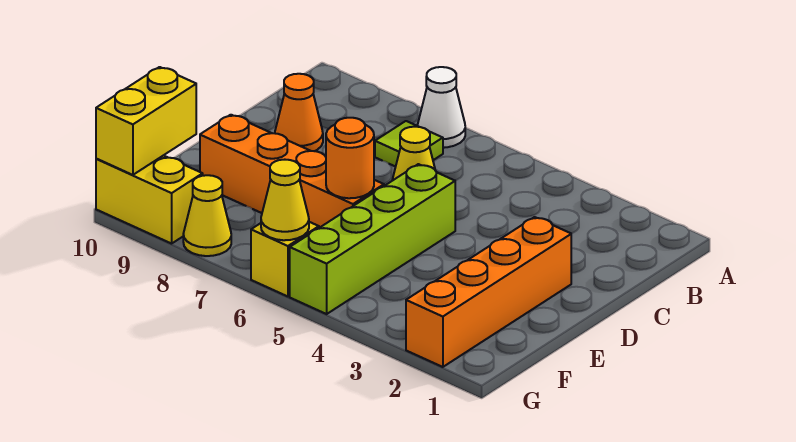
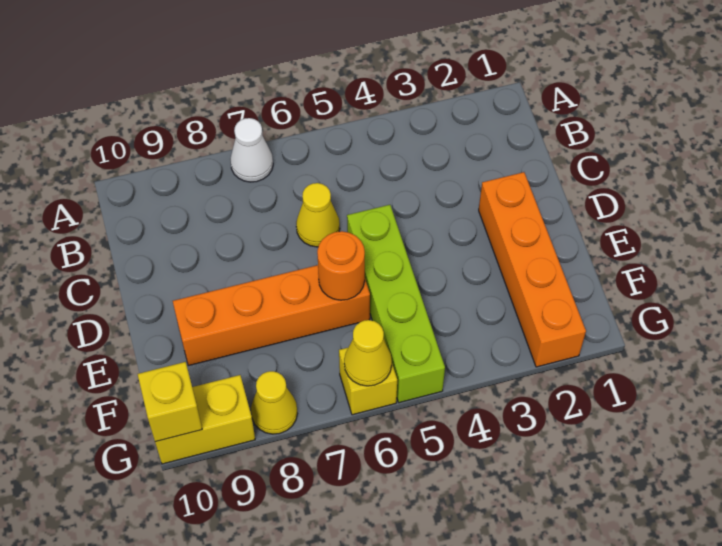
lime tile B7 level 1 -> none
orange cone C9 level 1 -> none
yellow brick F10:G10 level 2 -> yellow brick G10 level 2

